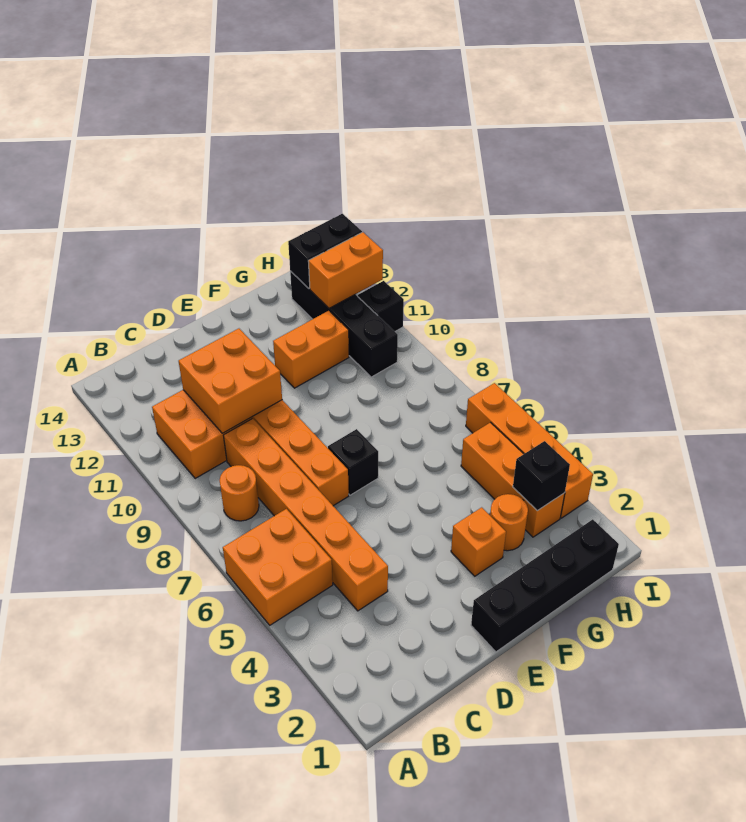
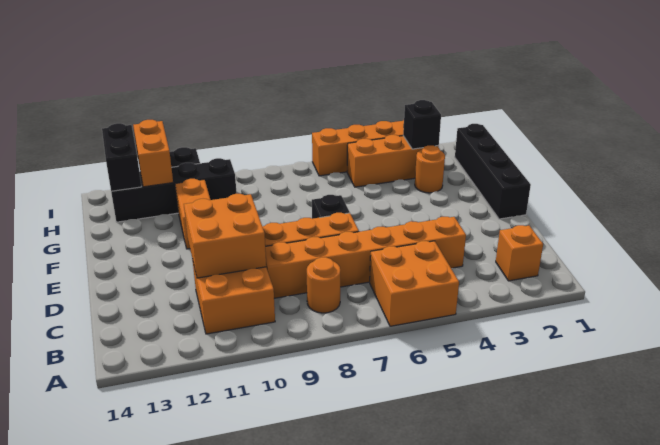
orange brick F3 level 1 -> orange brick B2 level 1

